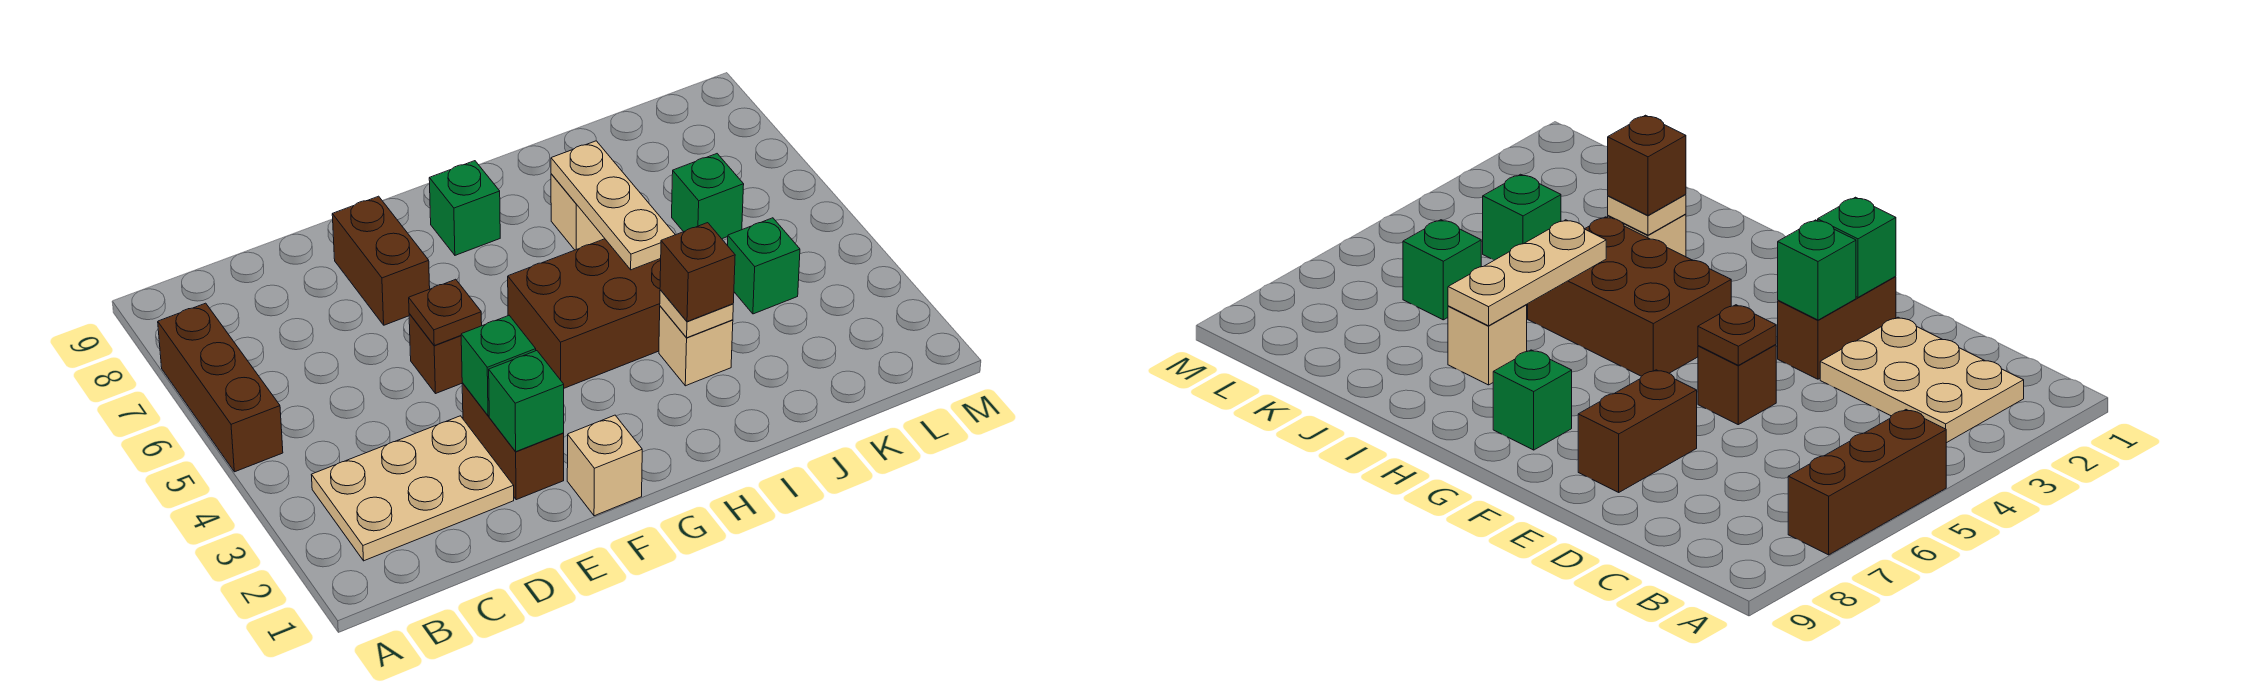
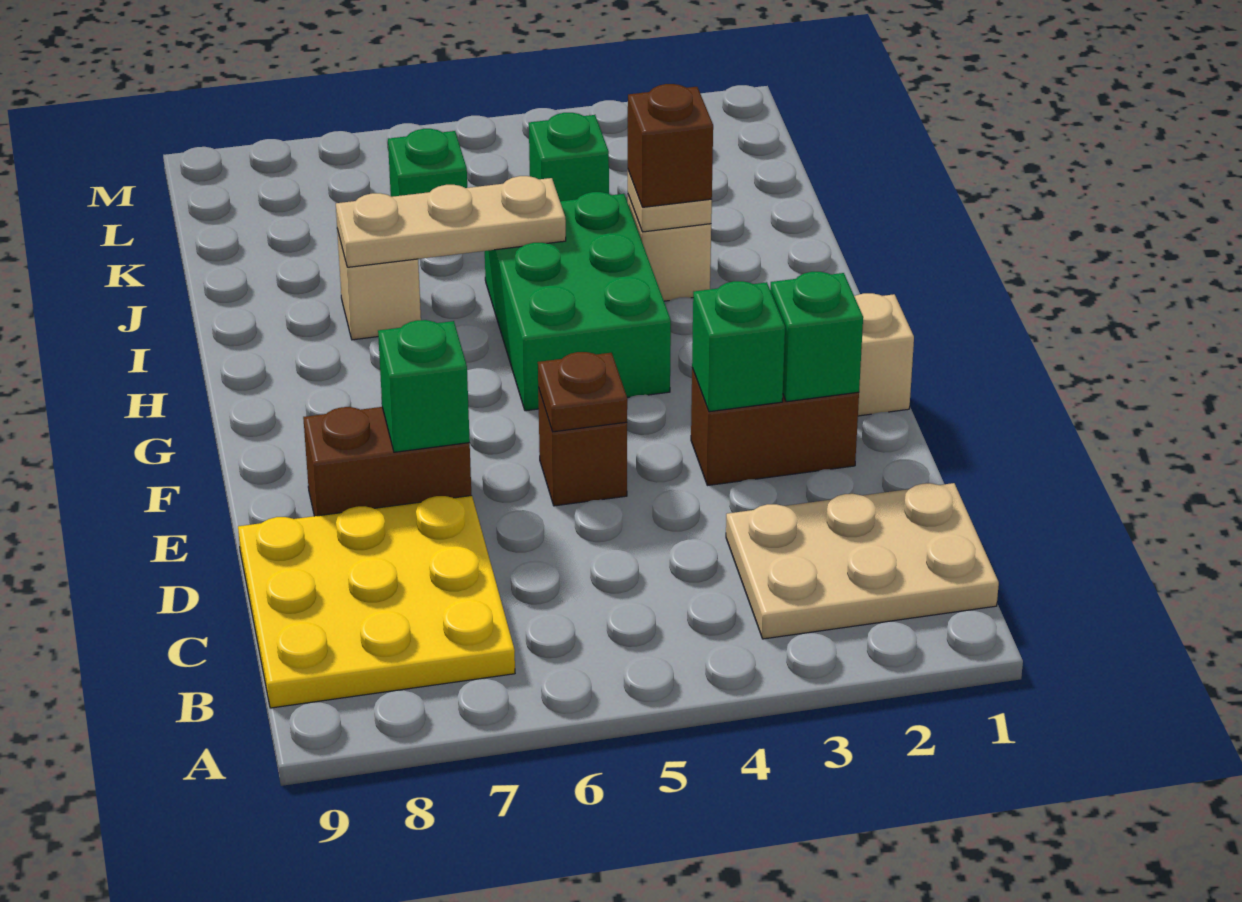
brown brick A5:A7 level 1 -> none
tan plate B2:D3 level 1 -> tan plate B1:C3 level 1
none -> yellow plate B7:D9 level 1
brown brick G4:I5 level 1 -> green brick G4:I5 level 1
green brick G8 level 1 -> green brick E7 level 2

